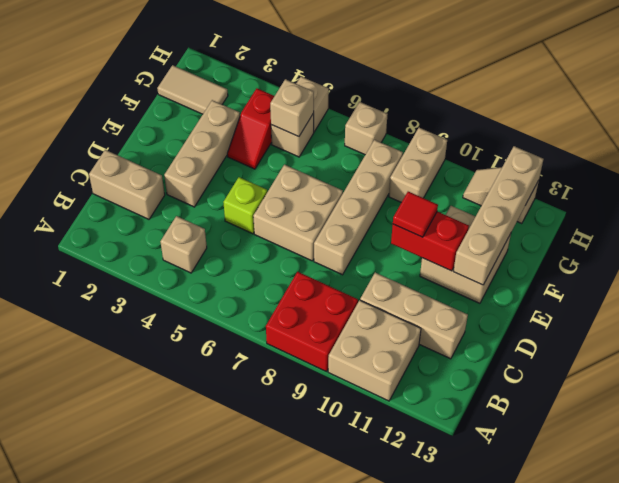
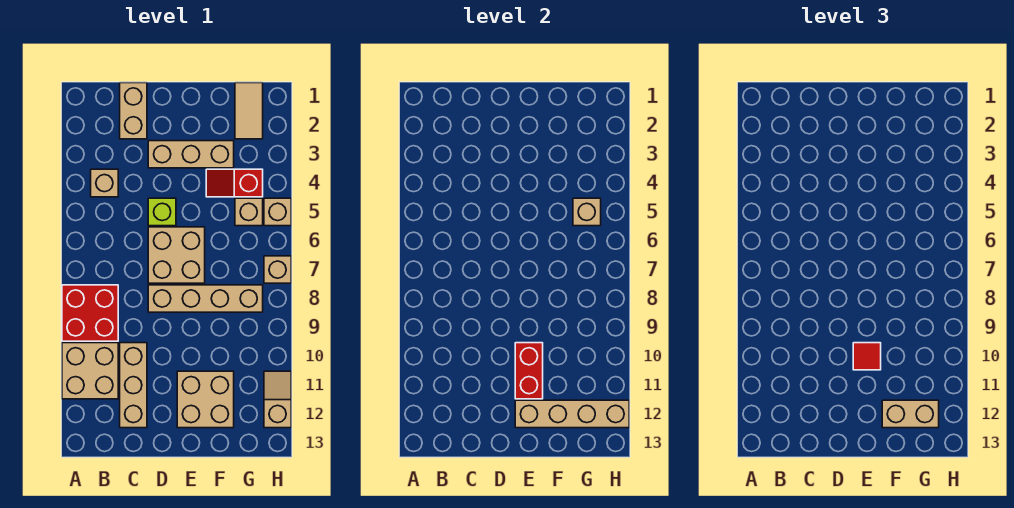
tan brick G9:H9 level 1 -> tan brick F12:G12 level 3

